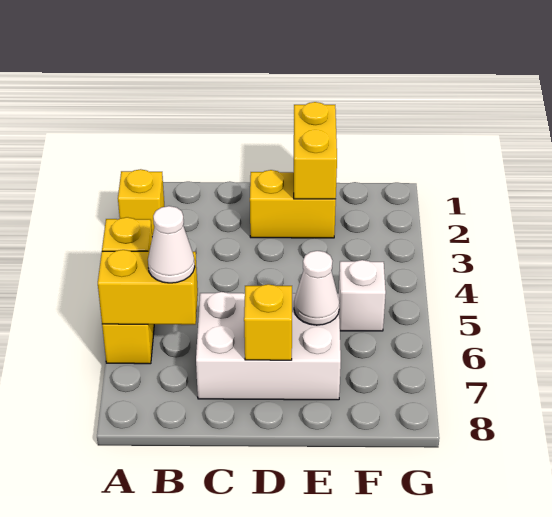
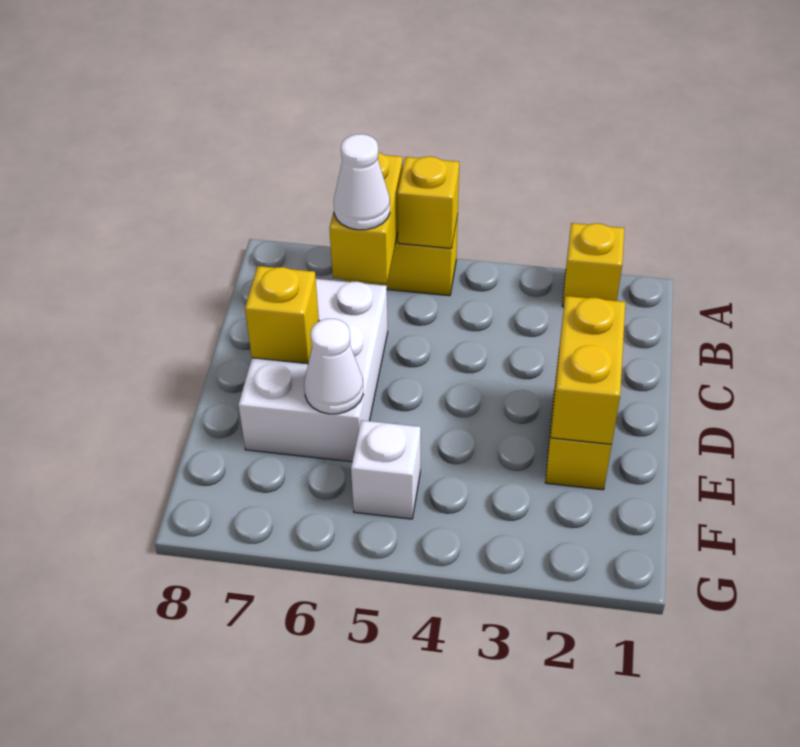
yellow brick E1:E2 level 2 -> yellow brick D2:E2 level 2

